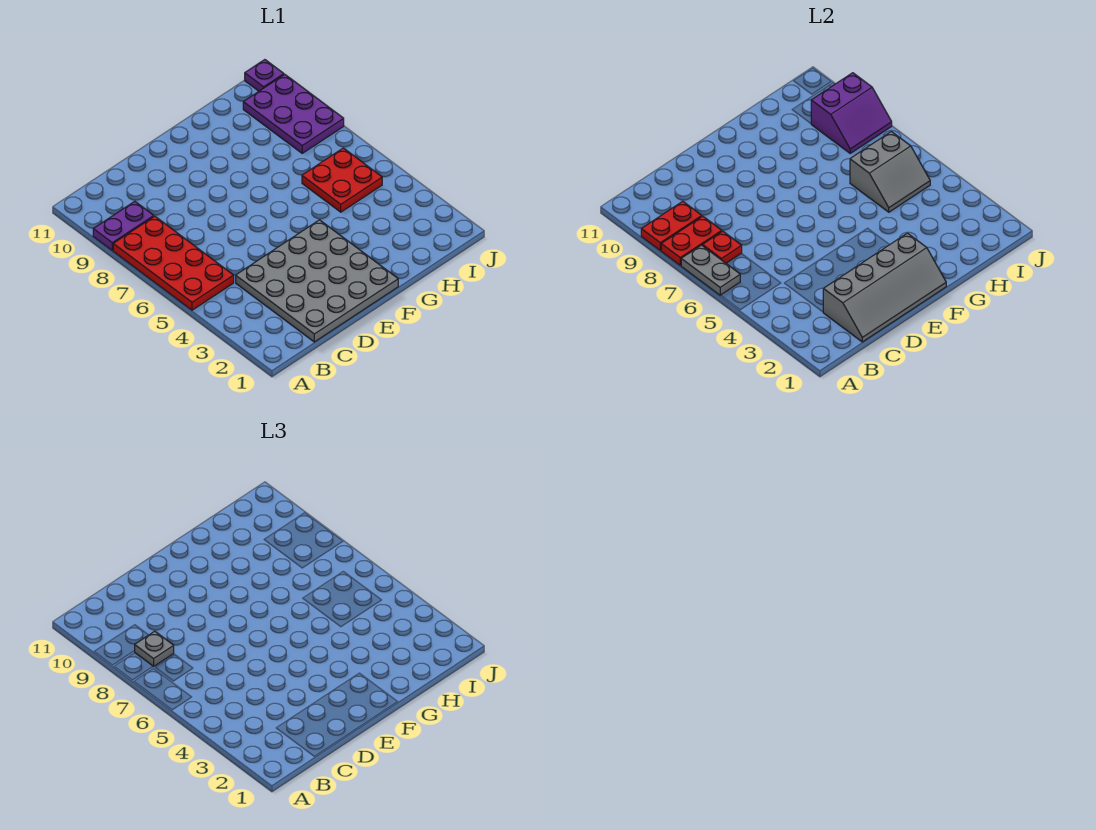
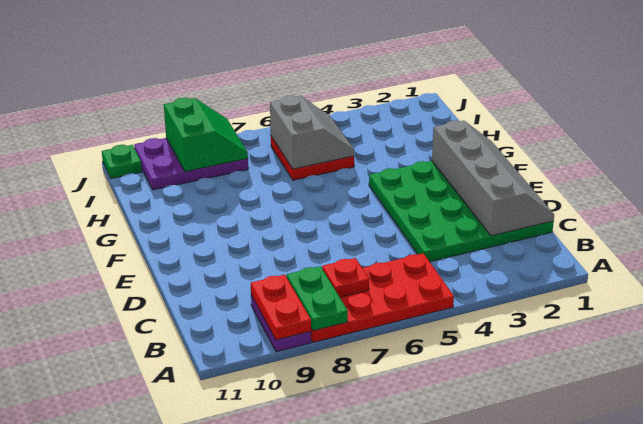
grey plate A6:A7 level 2 -> none
red plate A8:B8 level 2 -> green plate A8:B8 level 2
grey plate B8 level 3 -> none
grey plate C1:F4 level 1 -> green plate C1:F4 level 1
purple slope I8:J9 level 2 top 9 -> green slope I8:J9 level 2 top 9
purple plate J11 level 1 -> green plate J11 level 1

